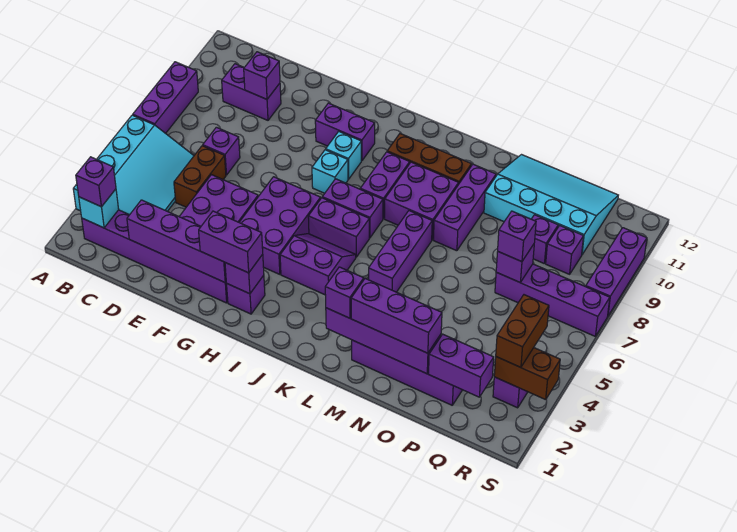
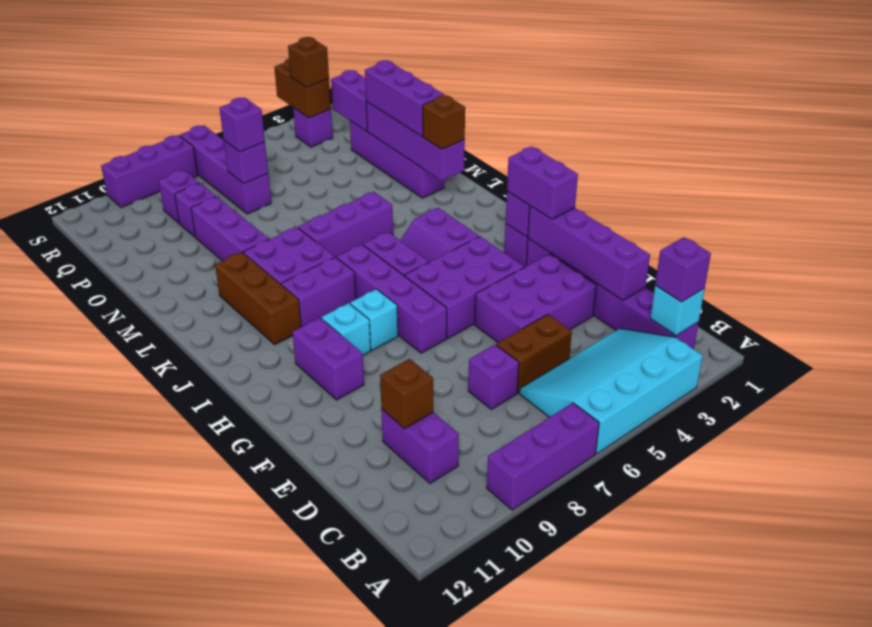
purple brick D10 level 2 -> brown brick D10 level 2
purple brick I7:J7 level 1 -> purple brick G7:J7 level 1
purple brick L2 level 3 -> brown brick L2 level 3
purple brick M8:M10 level 1 -> purple brick M9:O9 level 1
cyan slope N10:Q12 level 1 top 10 -> none
brown brick R3:R4 level 3 -> brown brick R3 level 3

